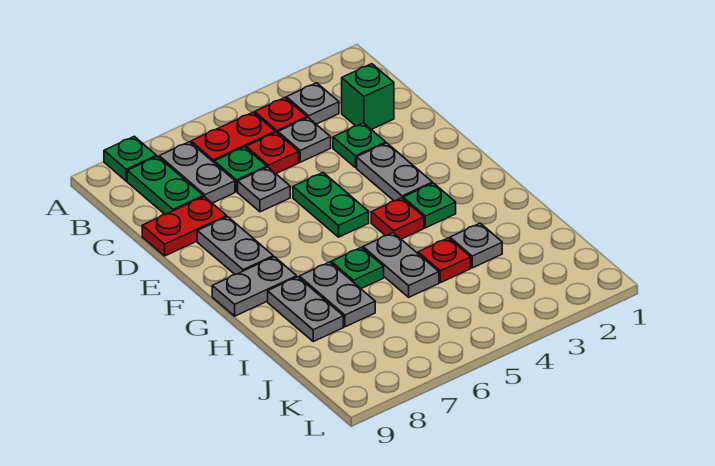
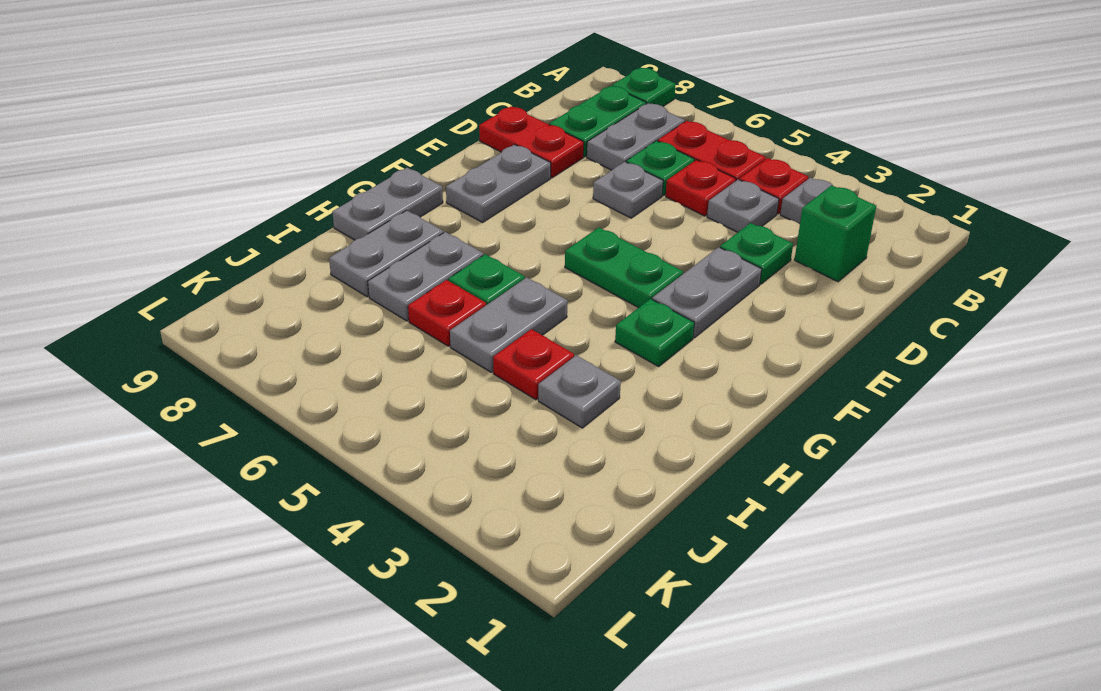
green plate E5:F5 level 1 -> green plate F4:F5 level 1
red plate G4 level 1 -> red plate I6 level 1
grey plate G8:G9 level 1 -> grey plate G9:H9 level 1

